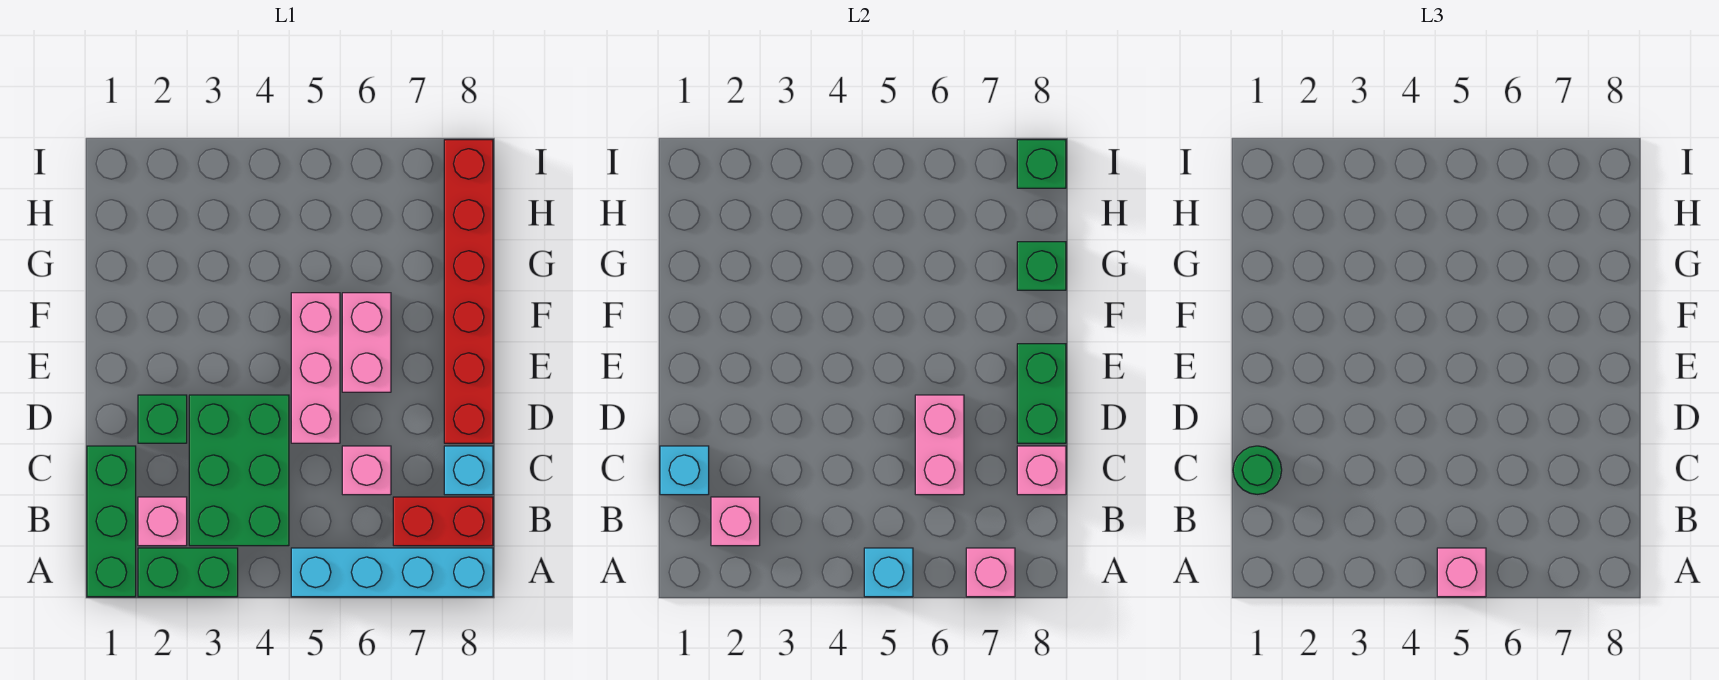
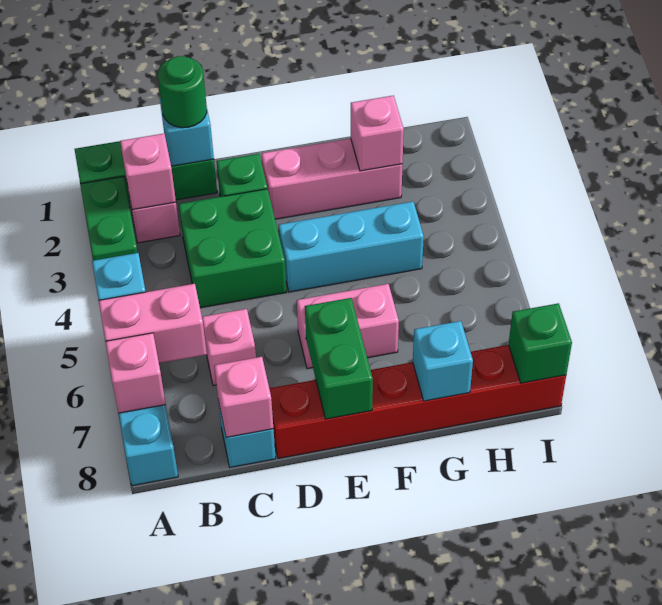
pink brick A5 level 3 -> pink brick G2 level 2
green brick B3:D4 level 1 -> green brick C3:D4 level 1
red brick B7:B8 level 1 -> none
pink brick C6:D6 level 2 -> pink brick A6:B6 level 2
pink brick D5:F5 level 1 -> pink brick E2:G2 level 1
green brick D8:E8 level 2 -> green brick E7:E8 level 2
none -> cyan brick E4:G4 level 1
green brick G8 level 2 -> cyan brick G8 level 2

